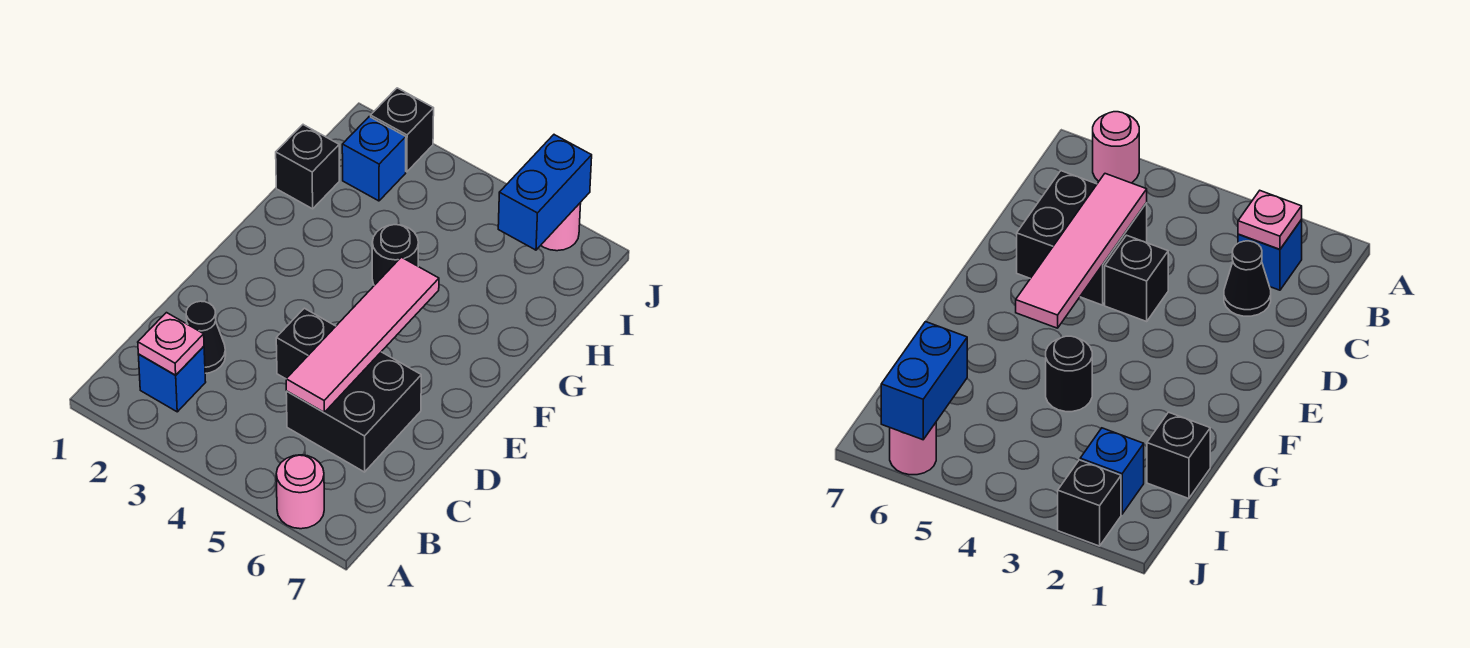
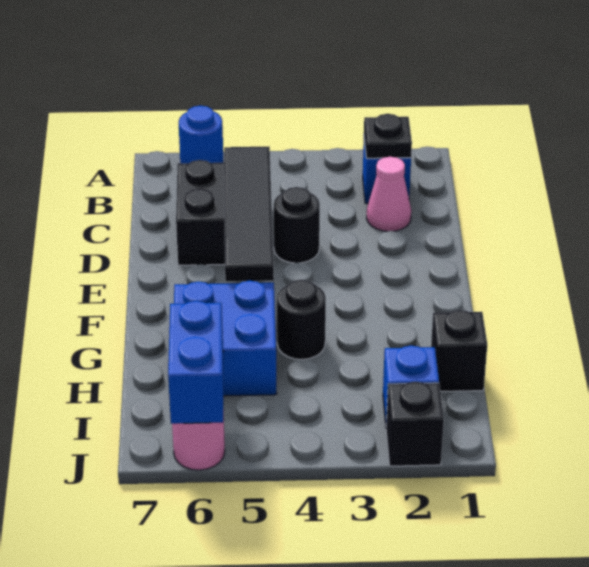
pink round brick A6 level 1 -> blue round brick A6 level 1
pink plate B2 level 2 -> black plate B2 level 2
black cone C2 level 1 -> pink cone C2 level 1
pink tile C5:F5 level 2 -> black tile C5:F5 level 2
black brick D4 level 1 -> black round brick D4 level 1
none -> blue brick G5:H6 level 1

